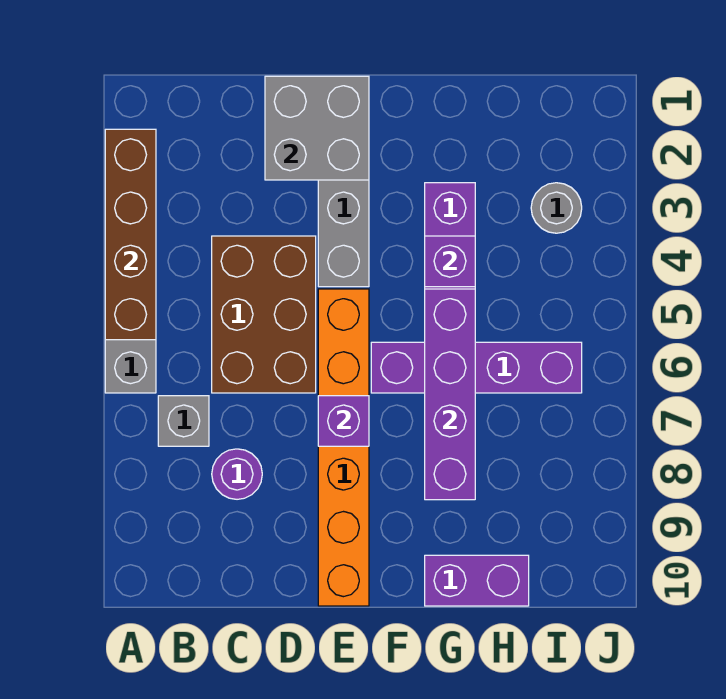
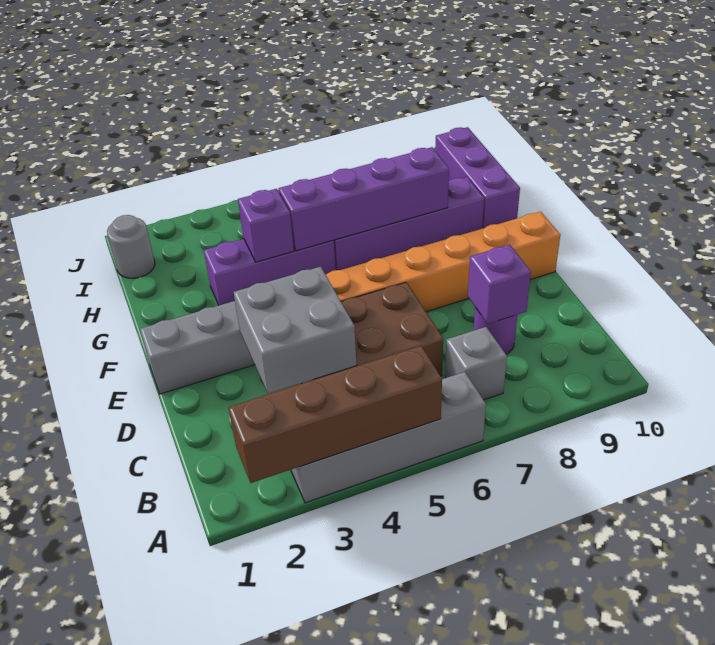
grey brick D1:E2 level 2 -> grey brick C3:D4 level 2
purple brick E7 level 2 -> purple brick C8 level 2
purple brick F6:I6 level 1 -> purple brick G6:G9 level 1
purple brick G10:H10 level 1 -> purple brick G10:I10 level 1
grey round brick I3 level 1 -> grey round brick I1 level 1

